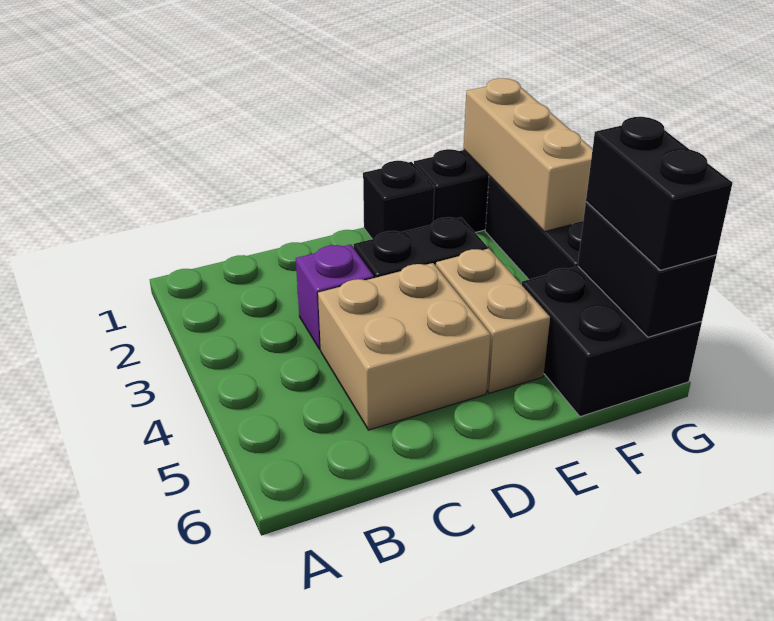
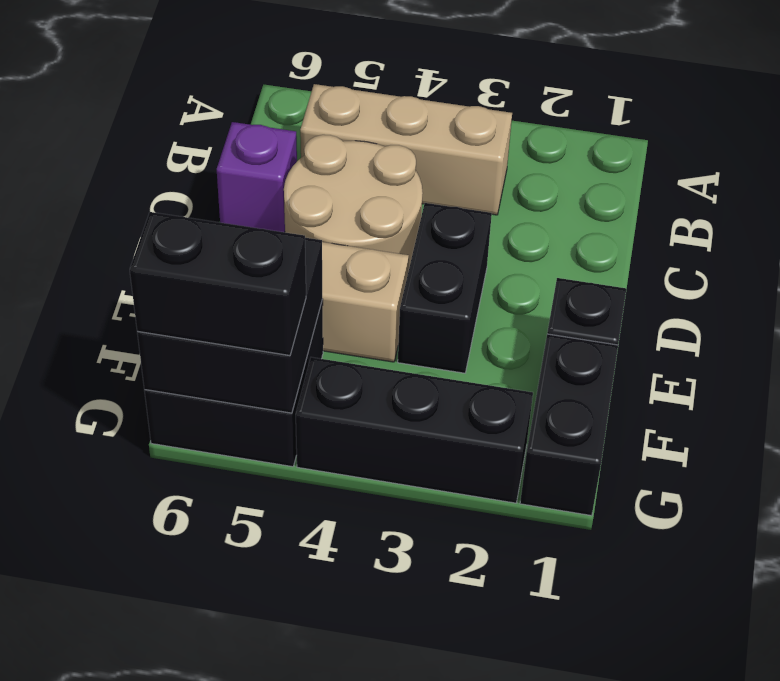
purple brick C3 level 1 -> purple brick C6 level 1
tan brick C4:D5 level 1 -> tan round brick C4:D5 level 1
tan brick G1:G3 level 2 -> tan brick B3:B5 level 1
black brick G5:G6 level 2 -> black brick F5:G6 level 2

